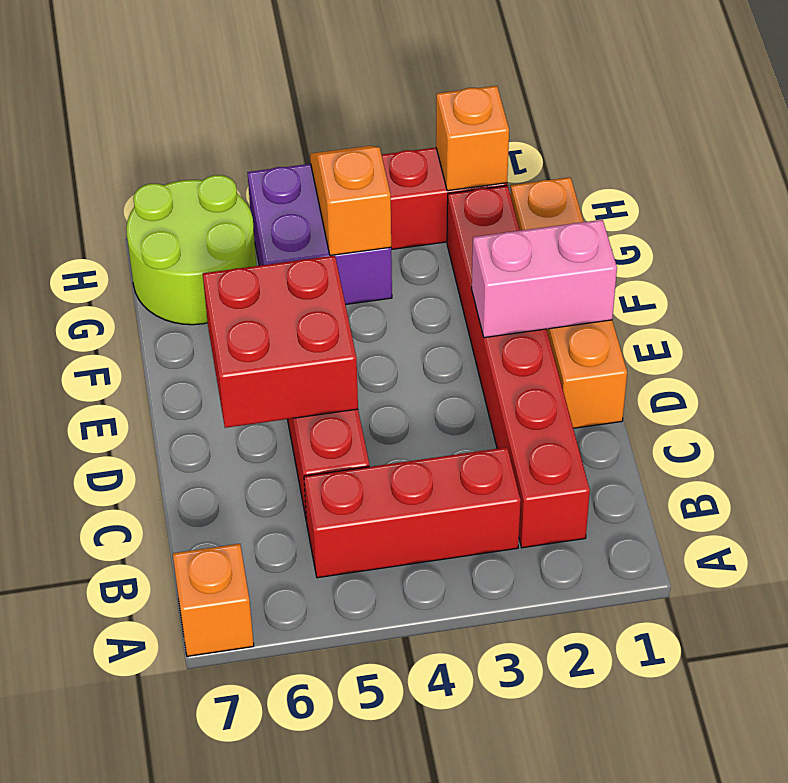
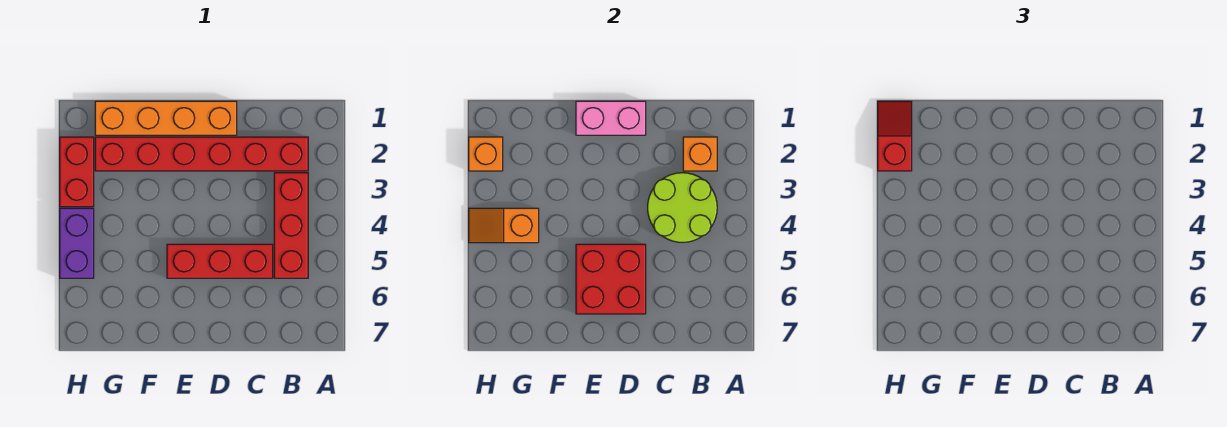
orange brick A7 level 1 -> orange brick B2 level 2
pink brick E1:E2 level 2 -> pink brick D1:E1 level 2
purple brick G4:H5 level 1 -> purple brick H4:H5 level 1
lime round brick G6:H7 level 1 -> lime round brick B3:C4 level 2
none -> red slope H1:H2 level 3 top 2

